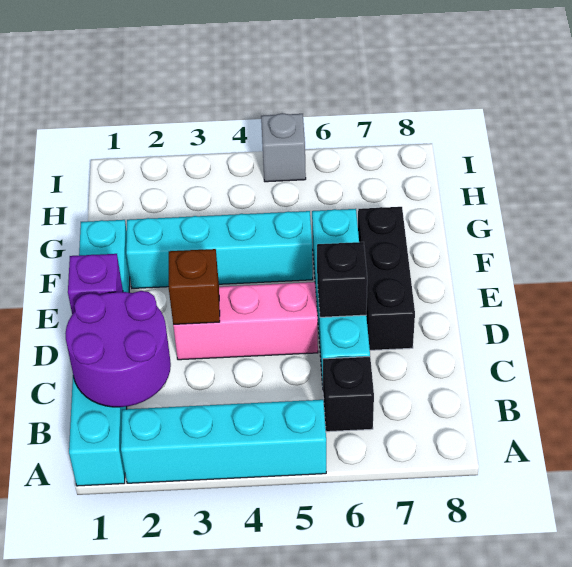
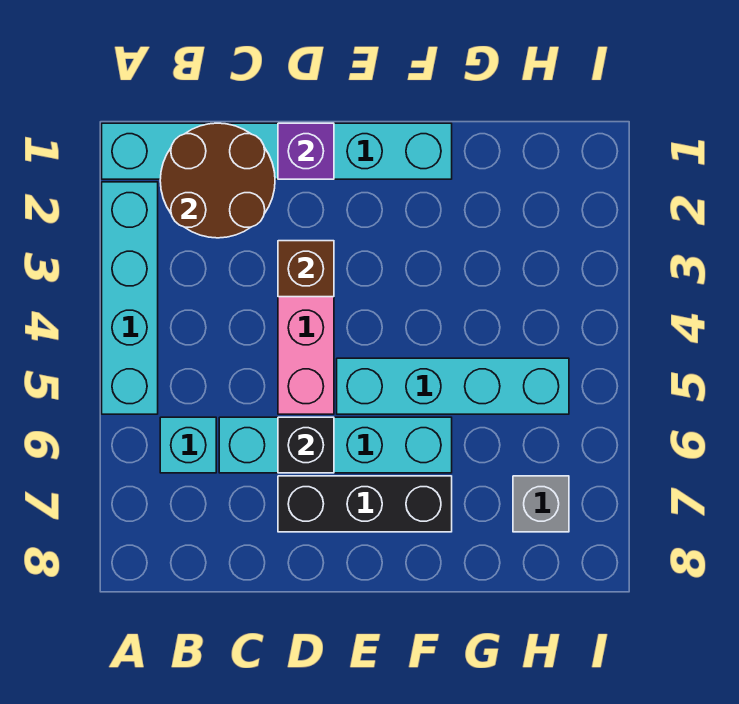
purple round brick B1:C2 level 2 -> brown round brick B1:C2 level 2
black brick B6 level 1 -> cyan brick B6 level 1
cyan brick F2:F5 level 1 -> cyan brick E5:H5 level 1
grey brick I5 level 1 -> grey brick H7 level 1

